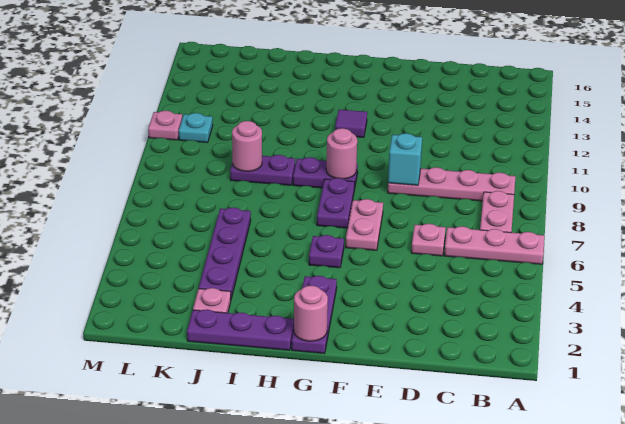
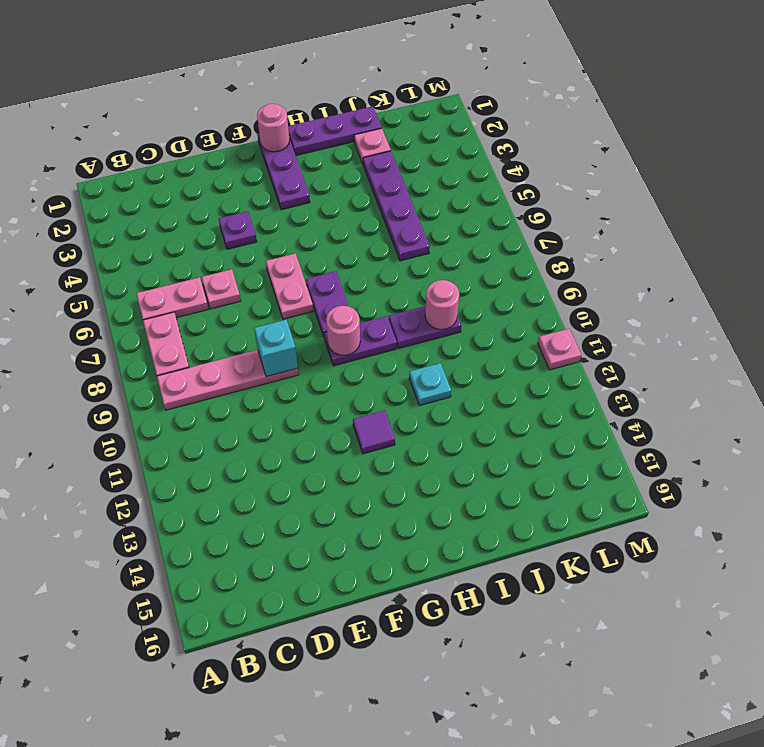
pink plate A6:C6 level 1 -> pink plate B6:C6 level 1
purple plate G5 level 1 -> purple plate E4 level 1
cyan plate L11 level 1 -> cyan plate I11 level 1

